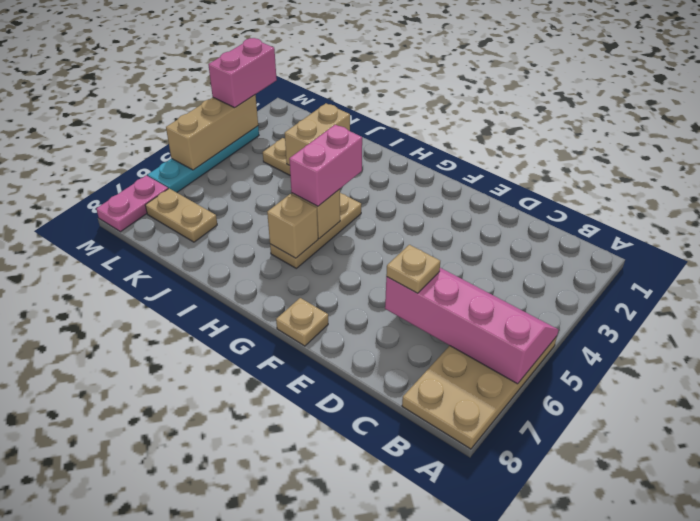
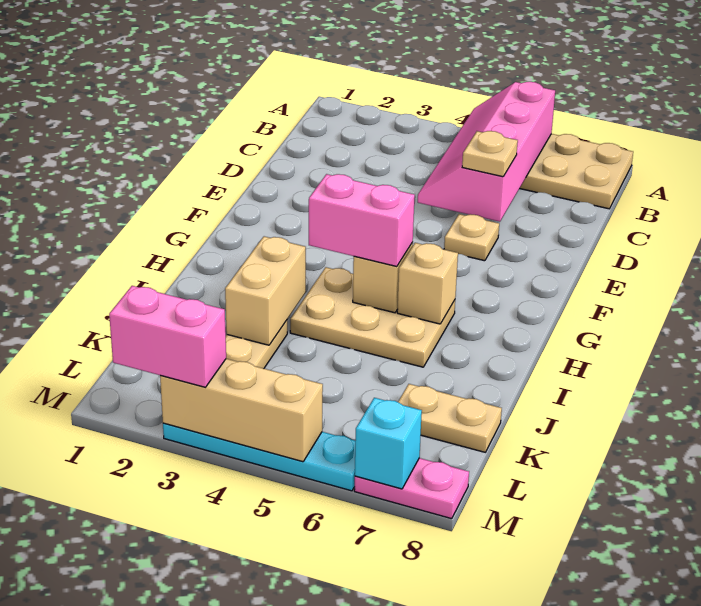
tan plate F8 level 1 -> tan plate E6 level 1
tan plate H4:H6 level 1 -> tan plate H4:I6 level 1
tan brick J2:J3 level 2 -> tan brick I3:J3 level 2
tan plate K7:L7 level 1 -> tan plate K7:K8 level 1
none -> cyan brick M7 level 2

